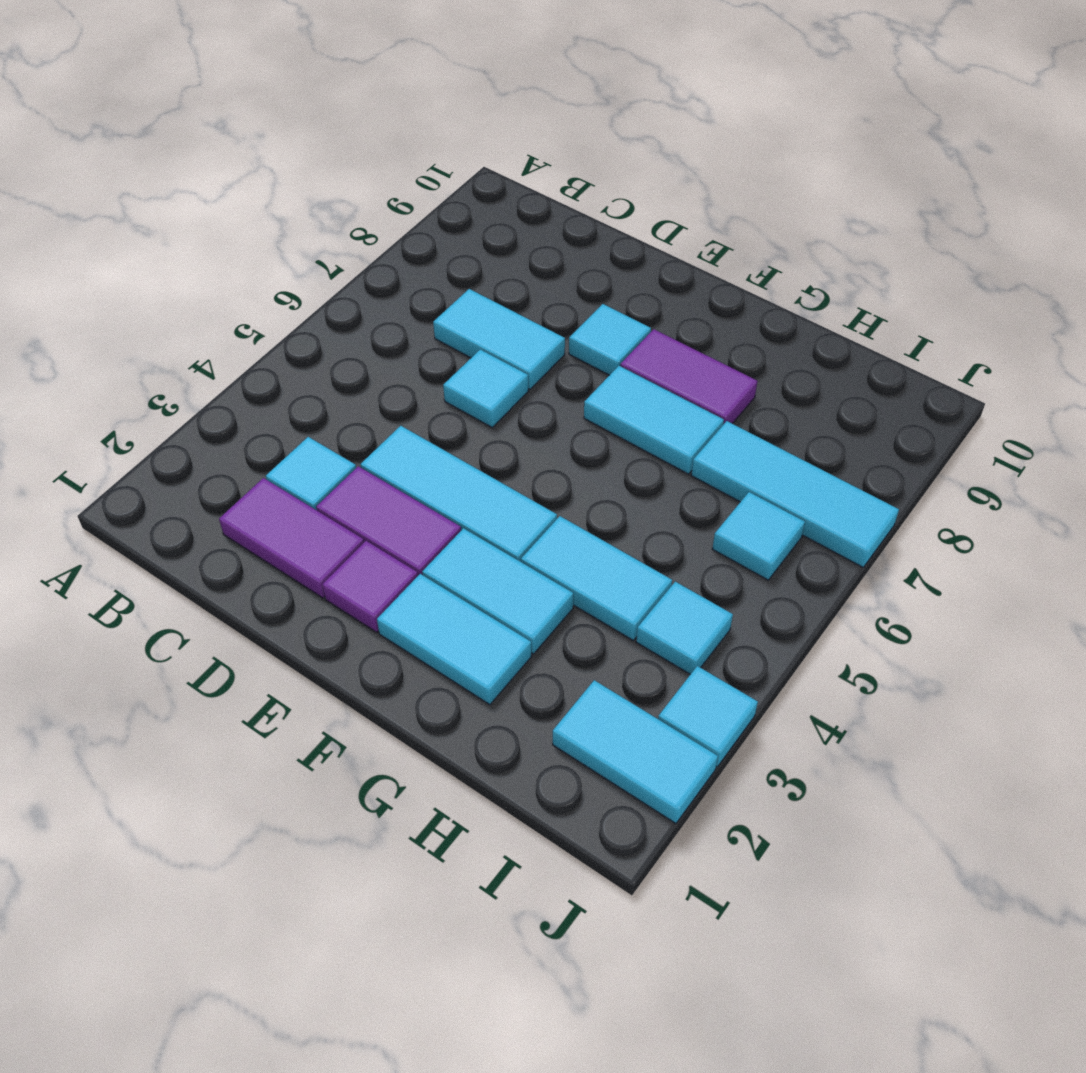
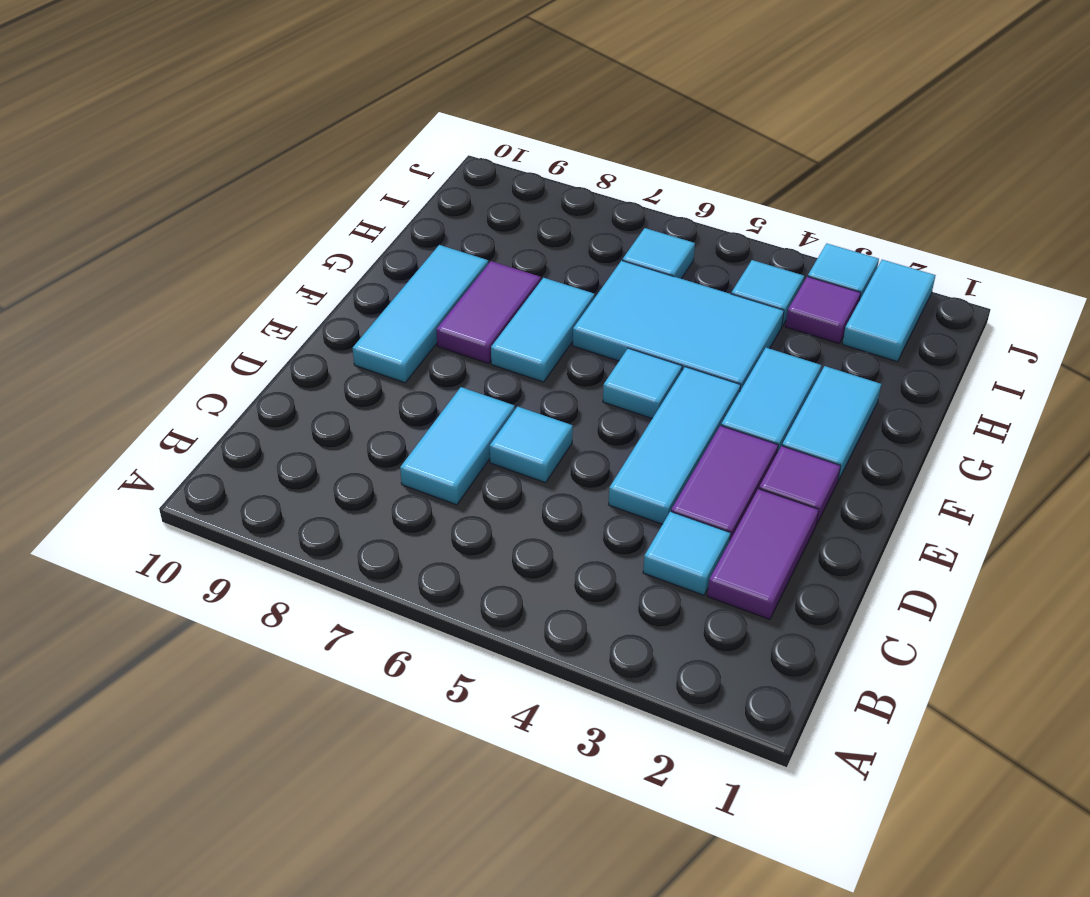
cyan tile E8 level 1 -> cyan tile F5 level 1
cyan tile G4:H4 level 1 -> cyan tile G4:H6 level 1
cyan tile H7:J7 level 1 -> cyan tile E9:G9 level 1
none -> purple tile I3 level 1

